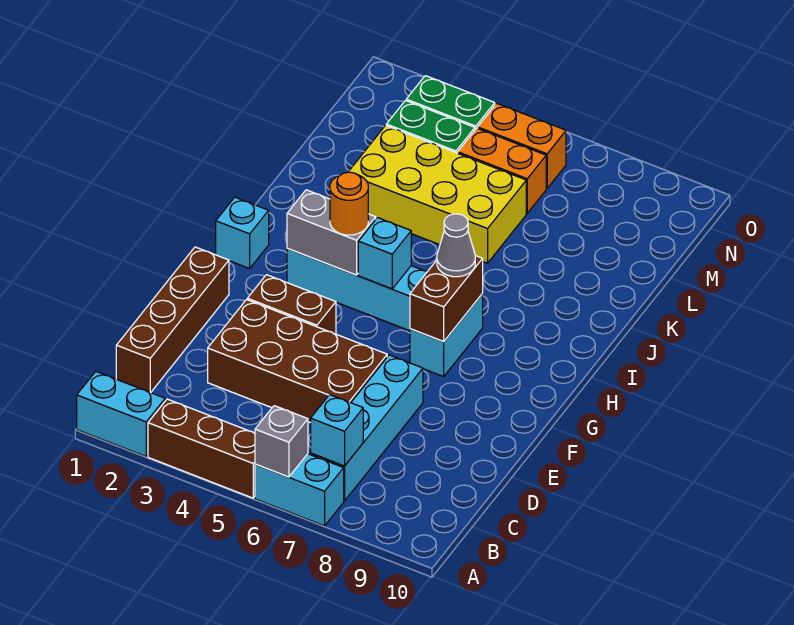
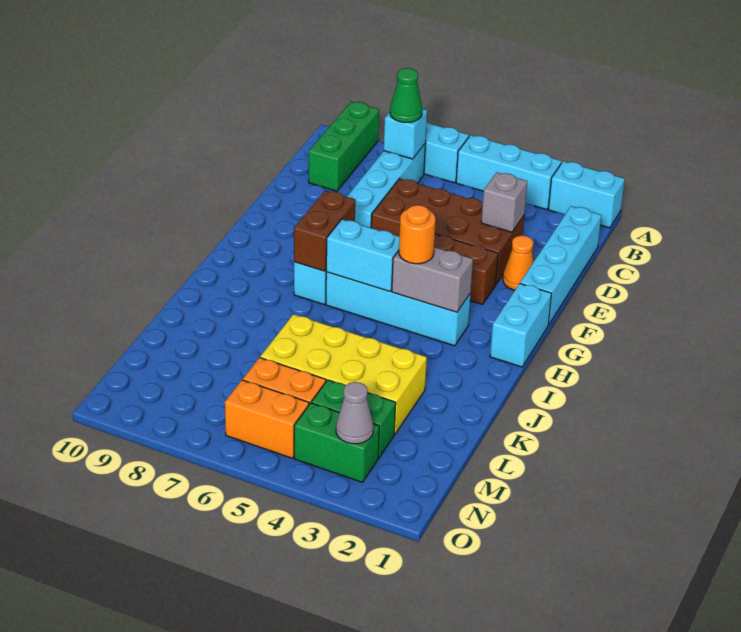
brown brick A3:A5 level 1 -> cyan brick A3:A5 level 1
grey brick A6 level 2 -> grey brick D3 level 2
none -> green brick A9:C9 level 1
none -> green cone B7 level 3
brown brick C1:F1 level 1 -> cyan brick C1:F1 level 1
none -> orange cone E2 level 1
cyan brick H1 level 1 -> cyan brick G1:H1 level 1
cyan brick H5 level 2 -> cyan brick H5:H6 level 2
grey cone H7 level 3 -> grey cone N3 level 2

